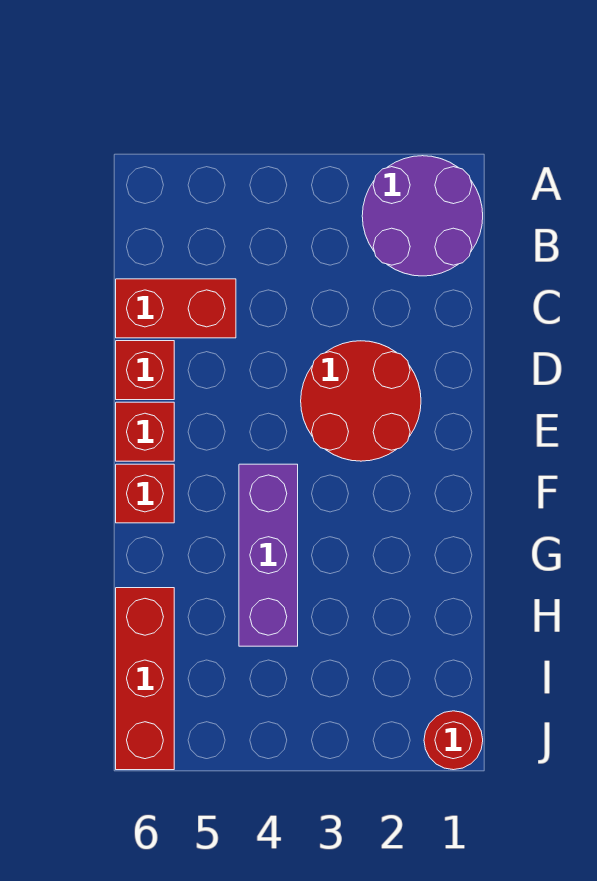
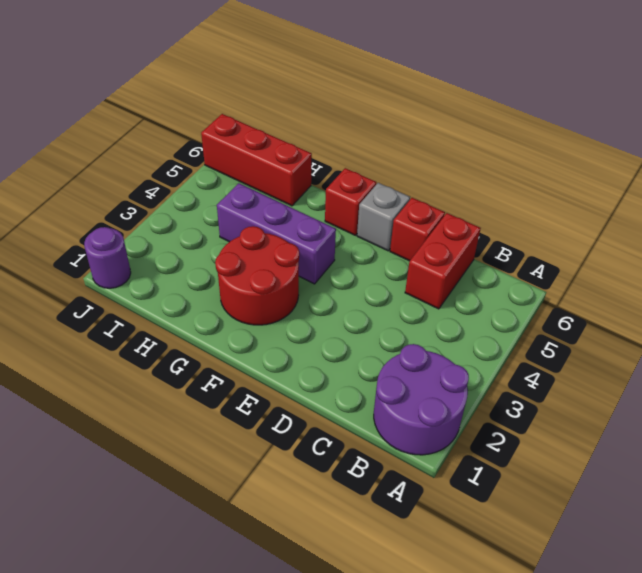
red round brick D2:E3 level 1 -> red round brick F2:G3 level 1
red brick E6 level 1 -> grey brick E6 level 1
red round brick J1 level 1 -> purple round brick J1 level 1

